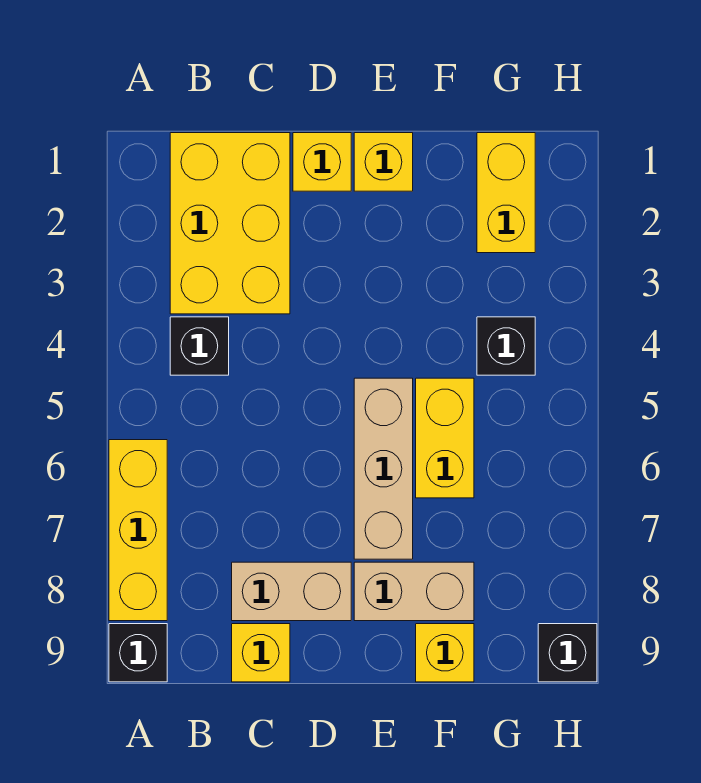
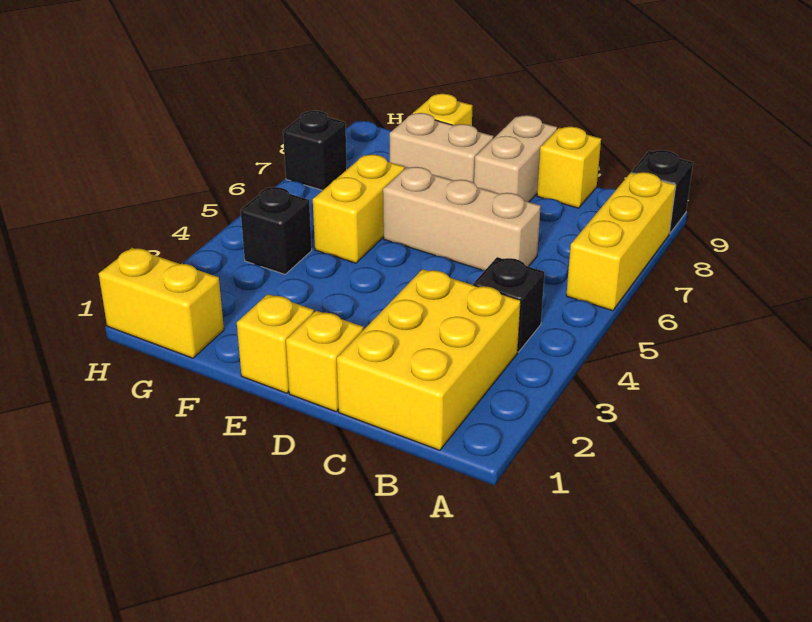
tan brick C8:D8 level 1 -> tan brick D8:D9 level 1
tan brick E5:E7 level 1 -> tan brick C6:E6 level 1
yellow brick G1:G2 level 1 -> yellow brick G1:H1 level 1
black brick H9 level 1 -> black brick H7 level 1

